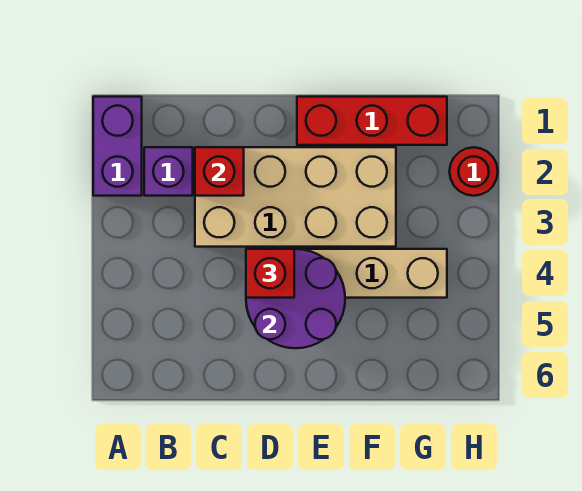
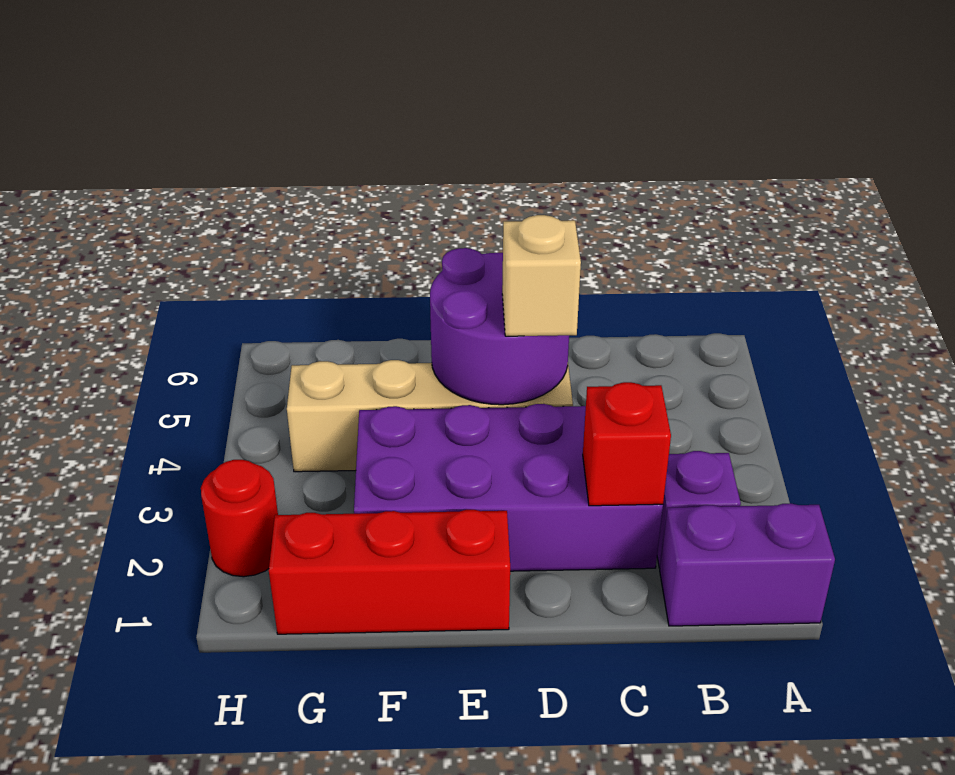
purple brick A1:A2 level 1 -> purple brick A1:B1 level 1
tan brick C2:F3 level 1 -> purple brick C2:F3 level 1
red brick D4 level 3 -> tan brick D4 level 3

